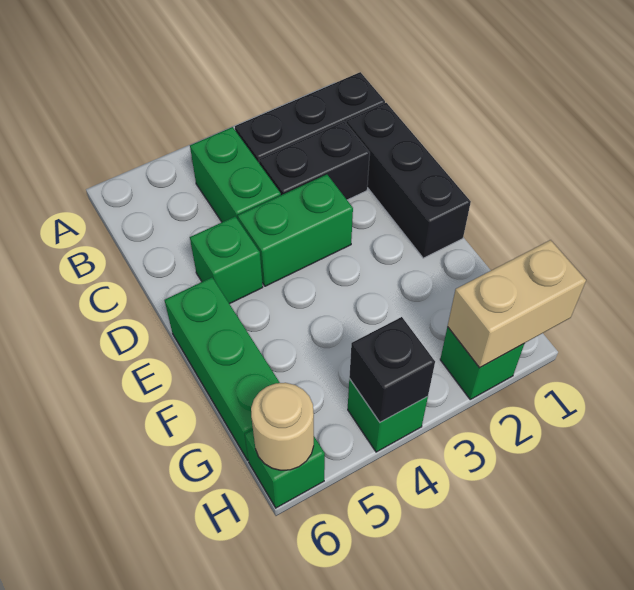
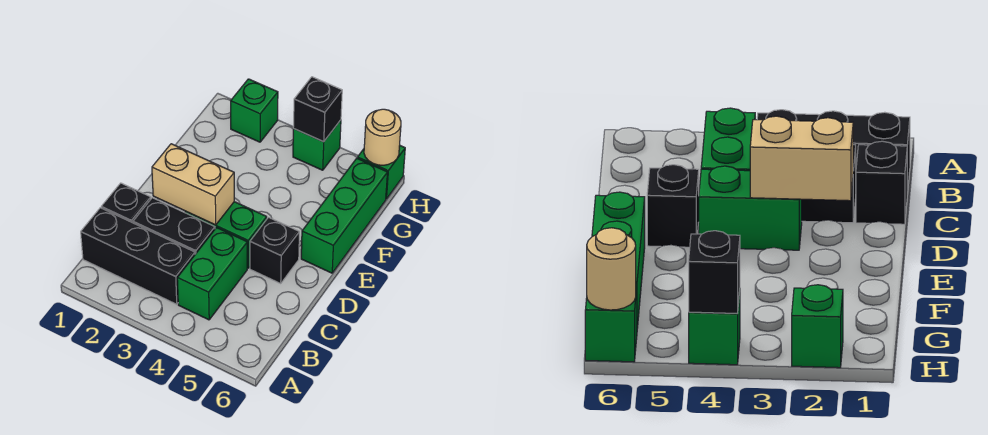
black brick C1:E1 level 1 -> black brick C1 level 1
green brick D5 level 1 -> black brick D5 level 1
tan brick H1:H2 level 2 -> tan brick D2:D3 level 2

